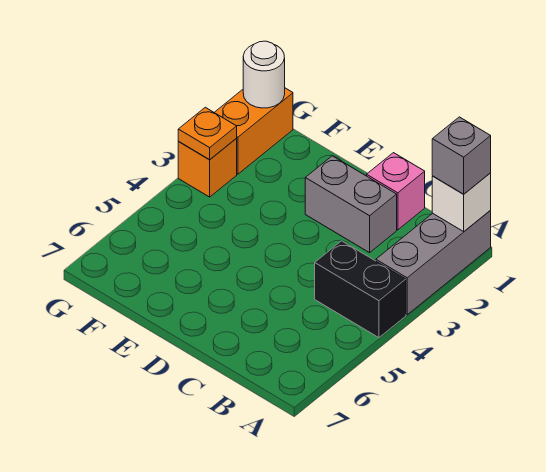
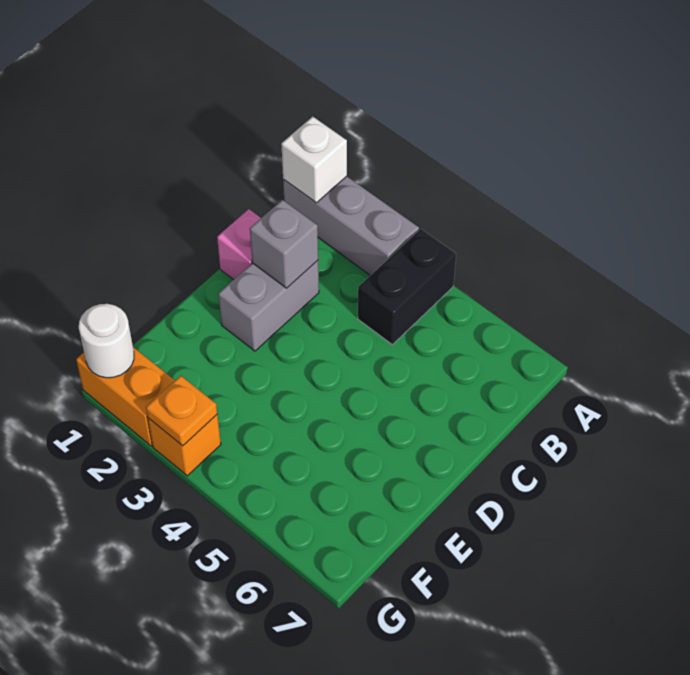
grey brick A1 level 3 -> grey brick C2 level 2

